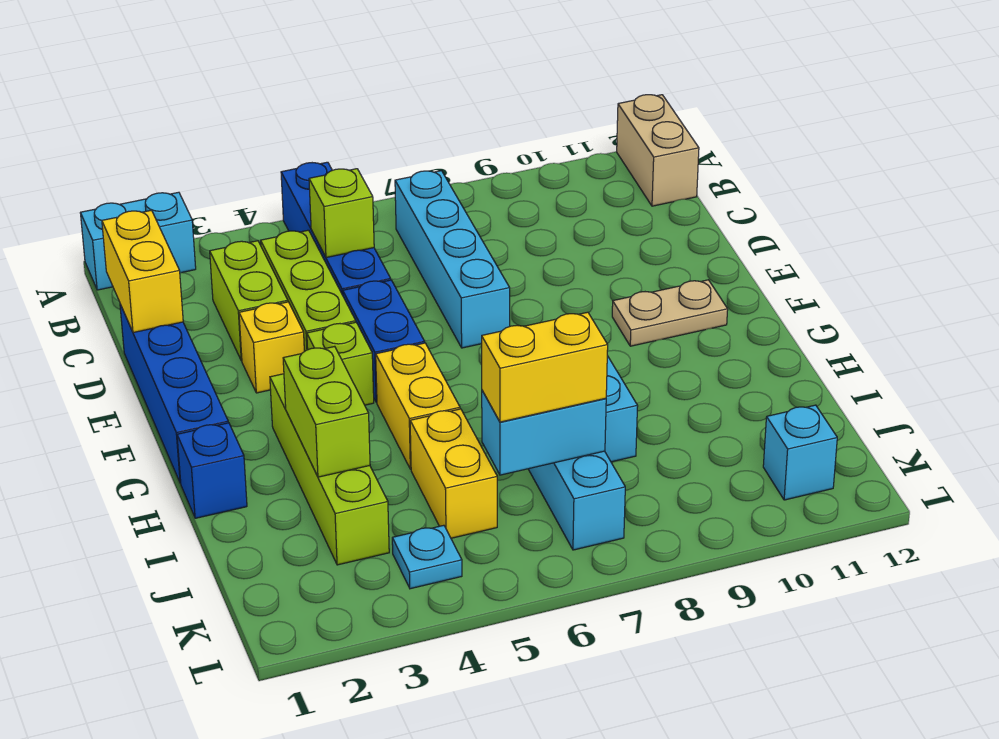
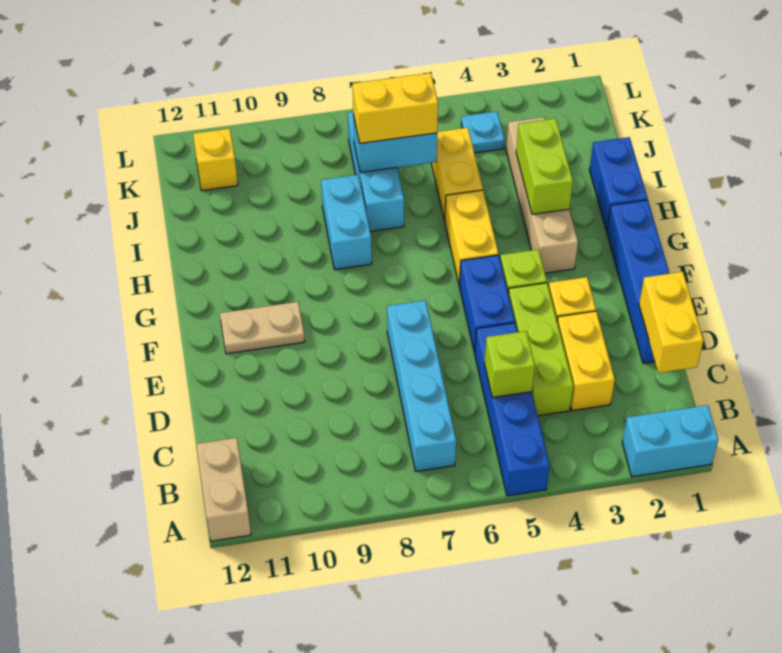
lime brick C3:D3 level 1 -> yellow brick C3:D3 level 1
lime brick G3:J3 level 1 -> tan brick G3:J3 level 1
blue brick H1 level 1 -> blue brick H1:I1 level 1
cyan brick K11 level 1 -> yellow brick K11 level 1

